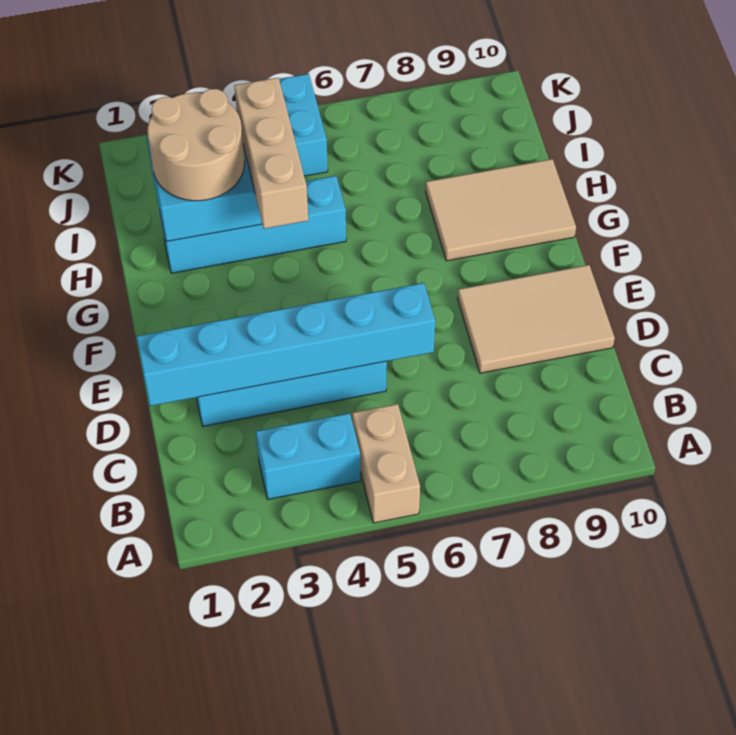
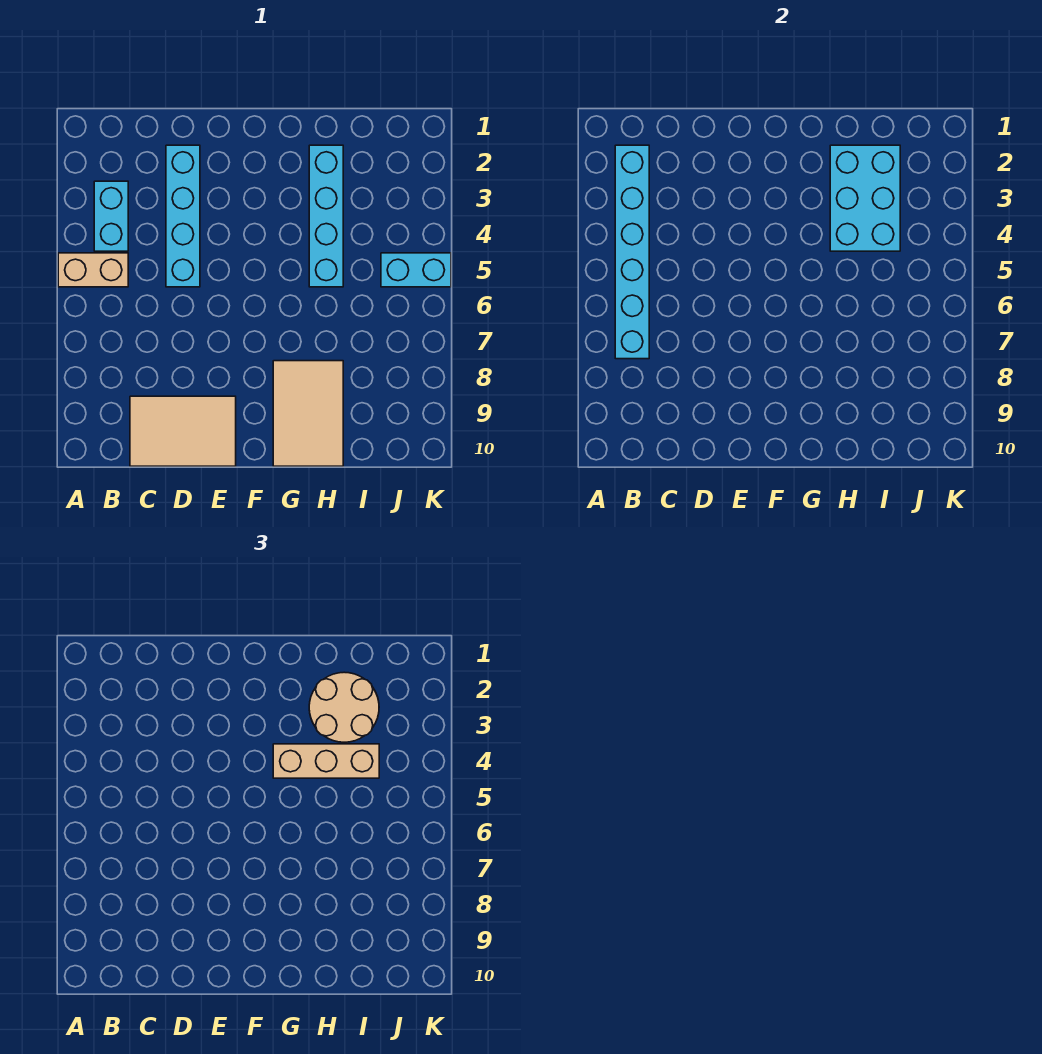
cyan brick D1:D6 level 2 -> cyan brick B2:B7 level 2
tan tile D8:E10 level 1 -> tan tile C9:E10 level 1

